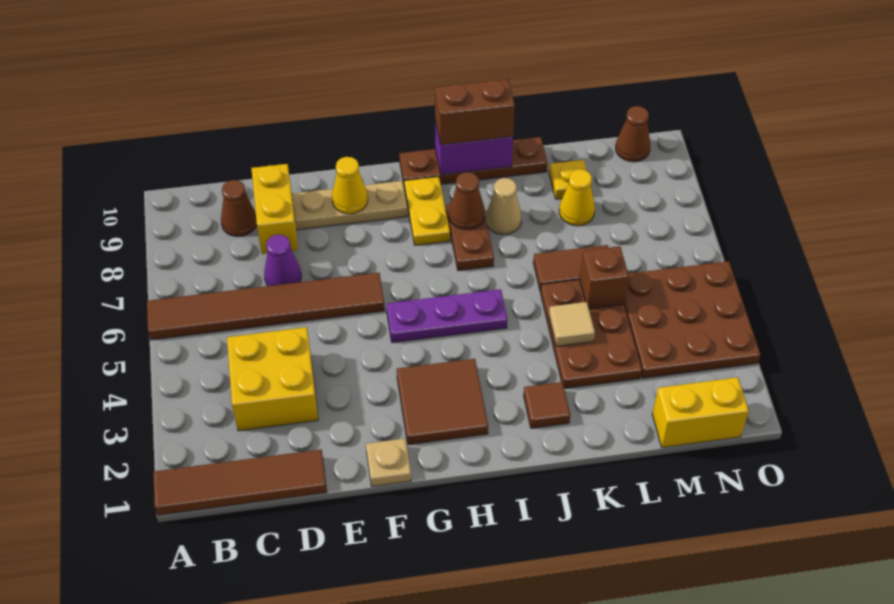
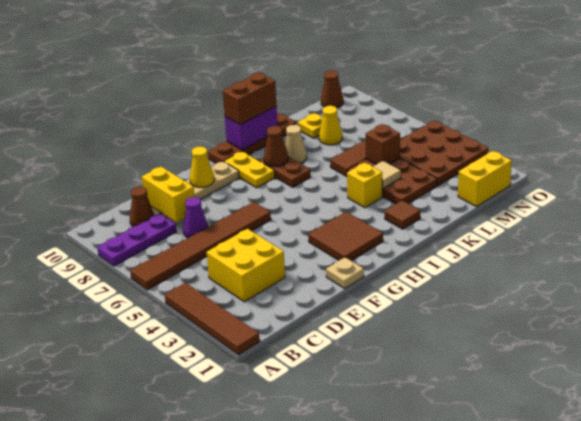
brown tile A1:D1 level 1 -> brown tile A1:A4 level 1
purple plate G5:I5 level 1 -> purple plate A8:C8 level 1
none -> yellow brick J4 level 1

